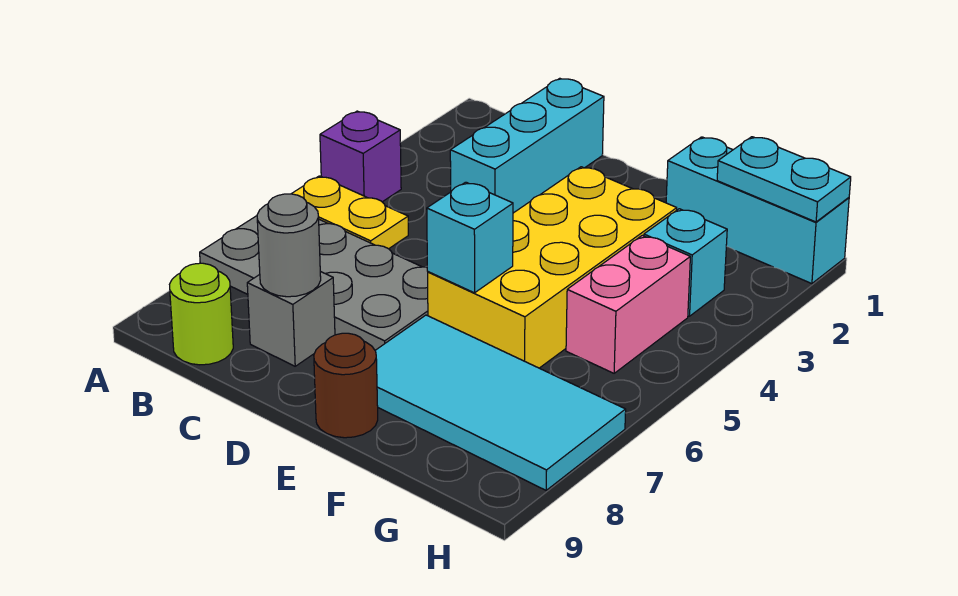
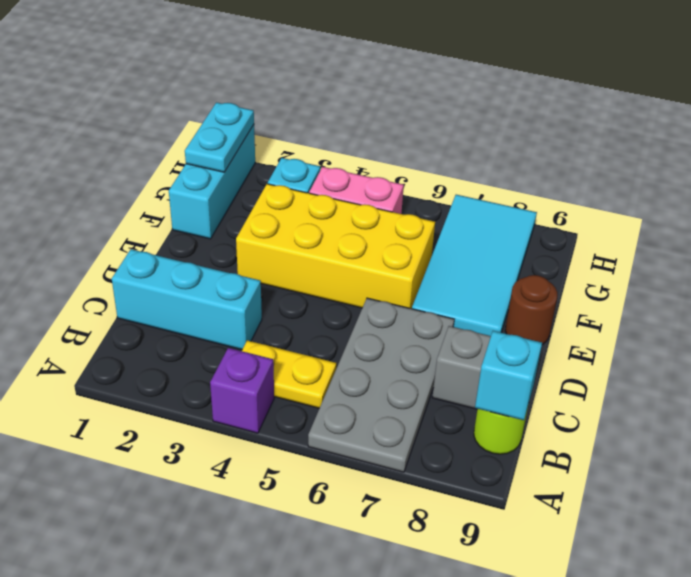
yellow plate A5:B5 level 1 -> yellow plate B4:B5 level 1
grey round brick C8 level 2 -> none
cyan brick E6 level 2 -> cyan brick B9 level 2

